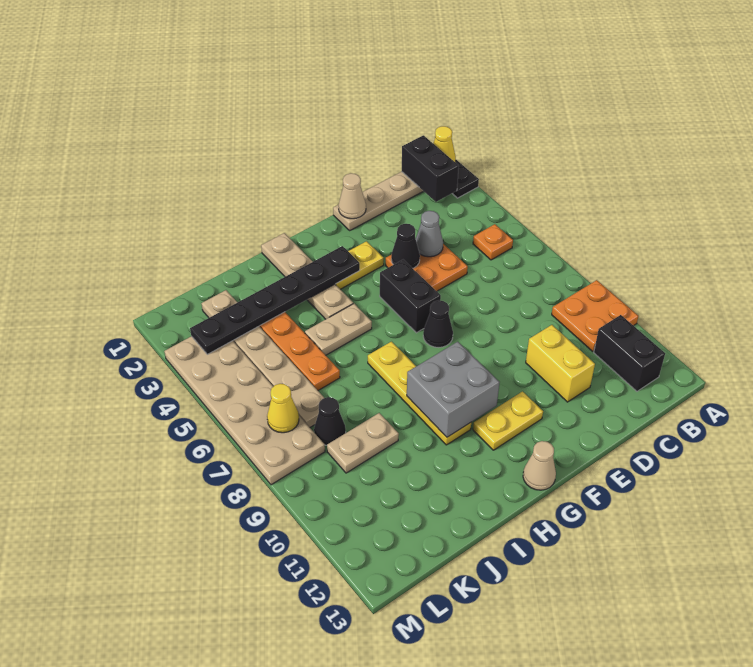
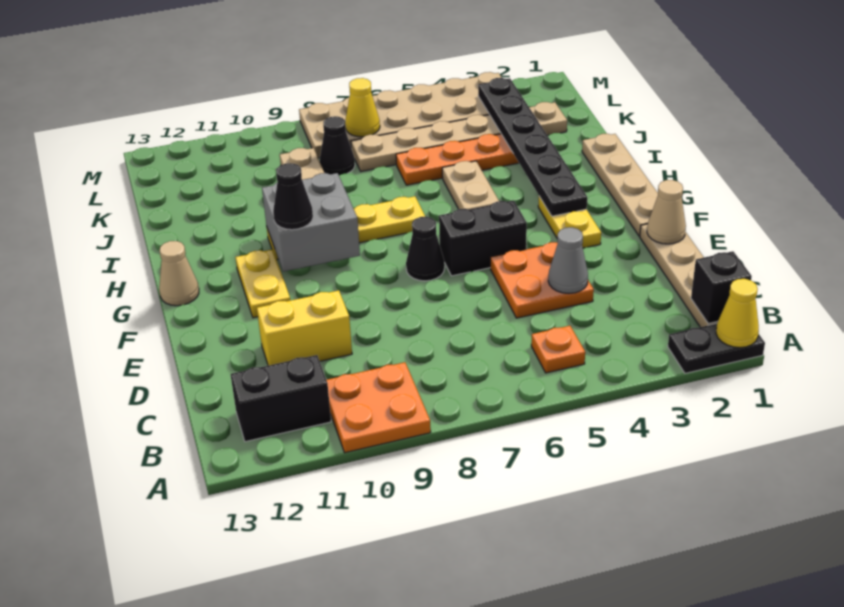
black brick B1:B2 level 2 -> black brick B1 level 2
black cone E4 level 2 -> black cone G10 level 3
tan plate H1:H4 level 1 -> tan plate F1:I1 level 1

